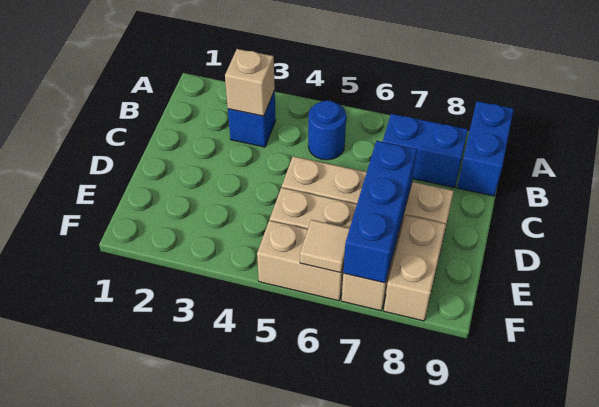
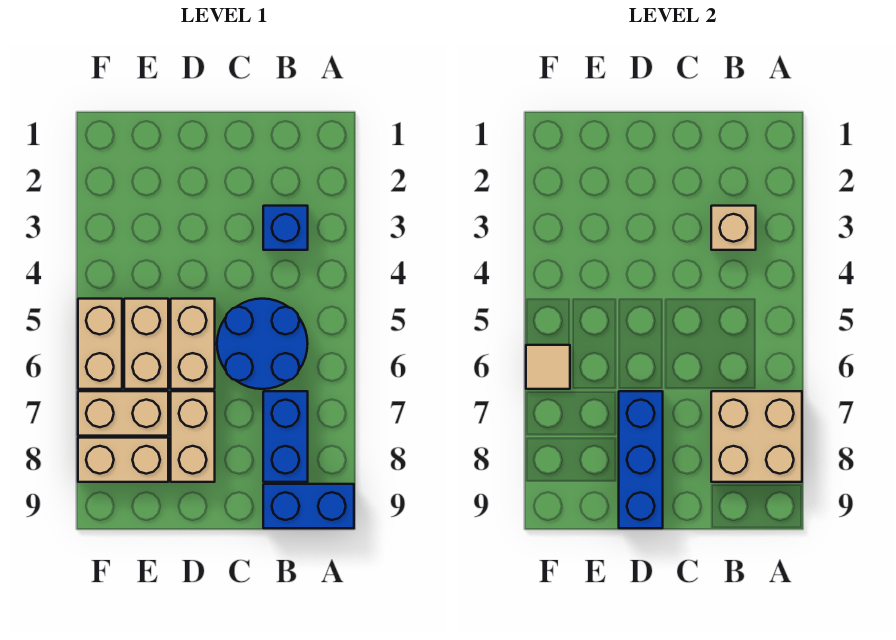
none -> tan brick A7:B8 level 2
blue round brick B5 level 1 -> blue round brick B5:C6 level 1
blue brick D7:F7 level 2 -> blue brick D7:D9 level 2

